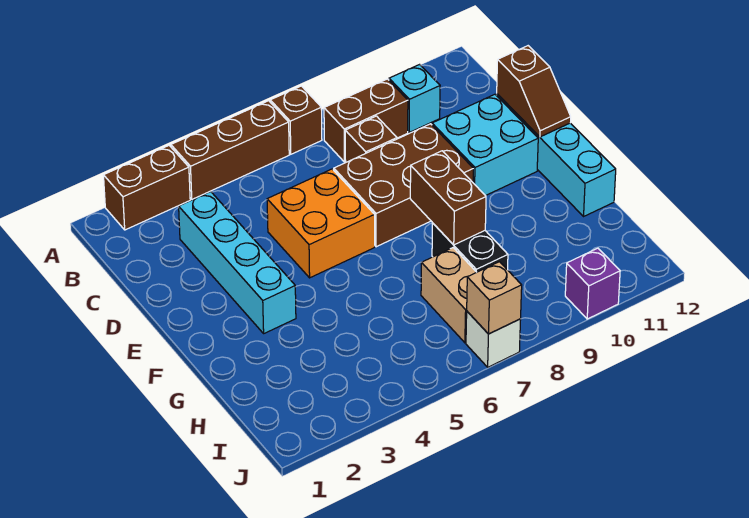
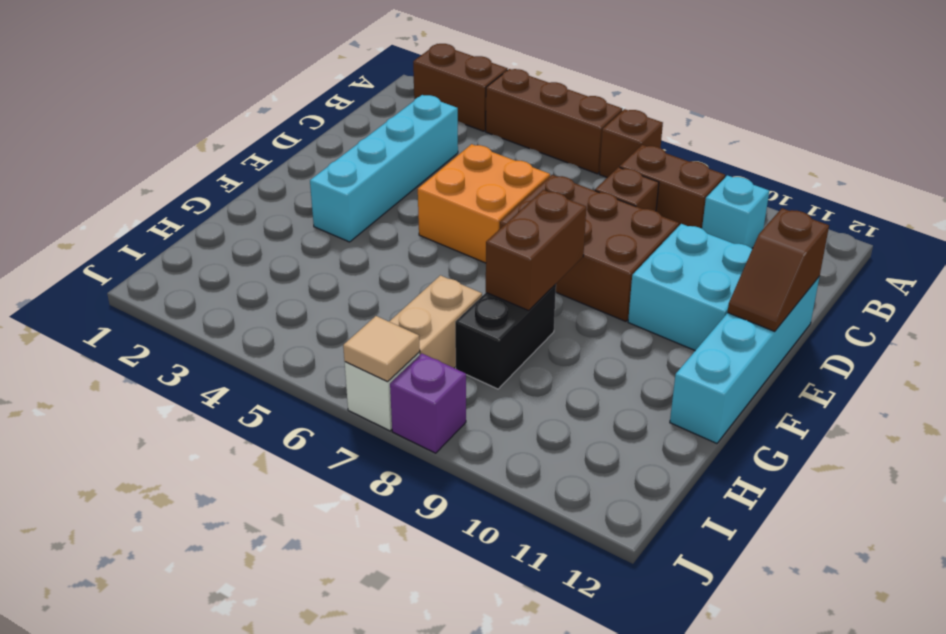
tan brick J7 level 2 -> tan tile J7 level 2
purple brick J10 level 1 -> purple brick J8 level 1

